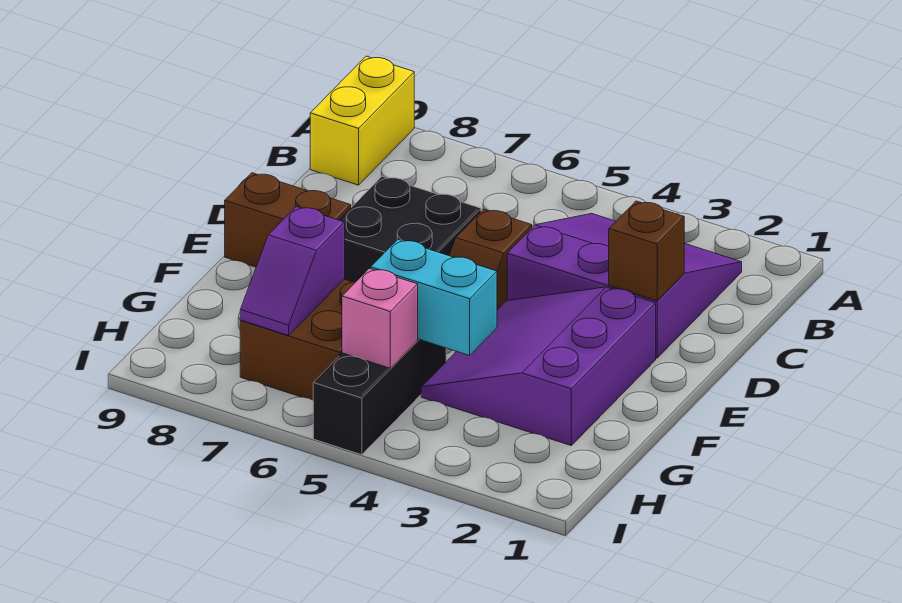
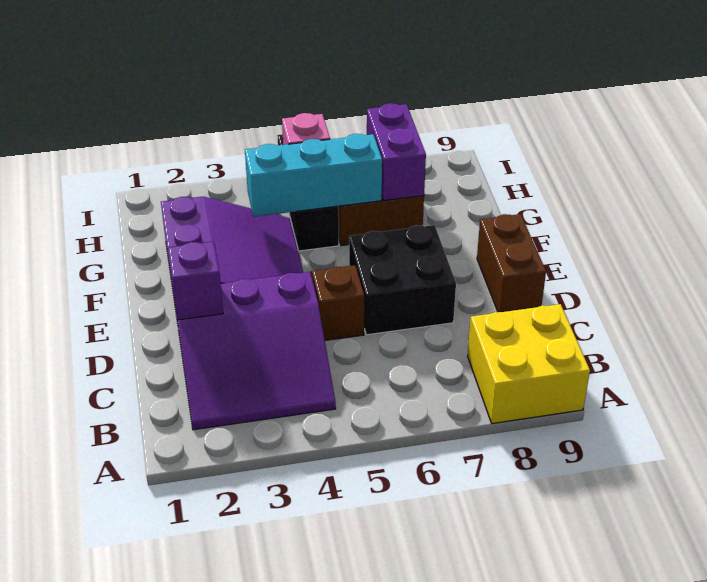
yellow brick A9:B9 level 1 -> yellow brick A8:B9 level 1
brown brick D2 level 2 -> purple brick D2 level 2
brown brick E8:E9 level 1 -> brown brick D9:E9 level 1
cyan brick G4:G5 level 2 -> cyan brick G4:G6 level 2
purple slope G7:H7 level 2 top G -> purple brick G7:H7 level 2

